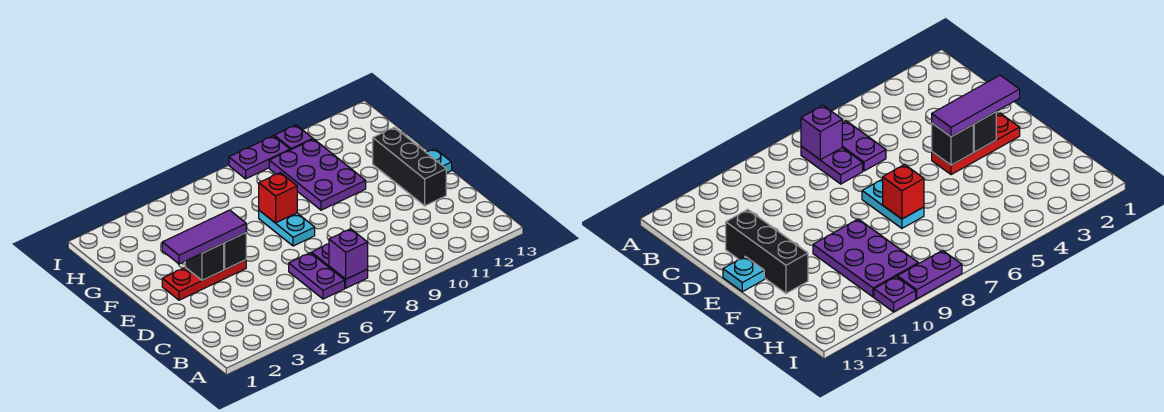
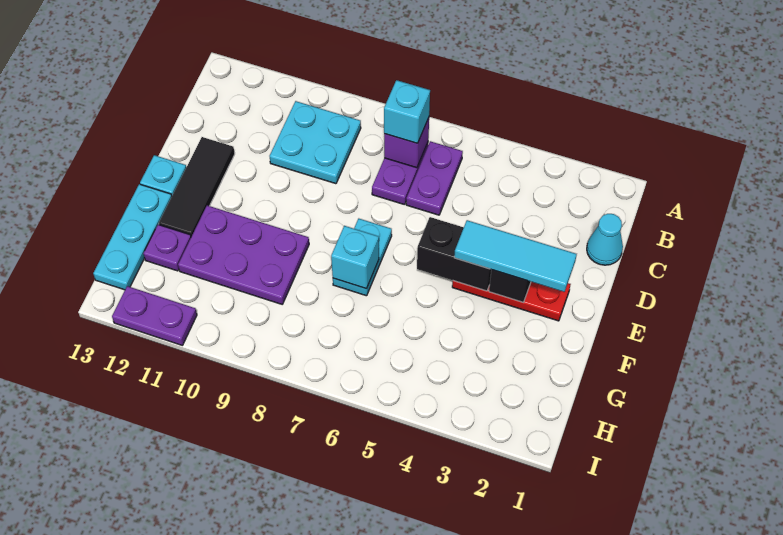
none -> cyan brick B7 level 3
none -> cyan plate B9:C10 level 1
none -> cyan cone C1 level 1
black brick D12:F12 level 1 -> black tile D12:F12 level 1
purple tile E2:E4 level 3 -> cyan tile E2:E4 level 3
black brick E4 level 2 -> black brick E4:E5 level 2
red brick F7 level 2 -> cyan brick F7 level 2
purple plate F9:H10 level 1 -> purple plate F9:G11 level 1
none -> cyan plate F13:H13 level 1
purple plate I8:I9 level 1 -> purple plate I11:I12 level 1
purple plate I10 level 1 -> purple plate G12 level 1

